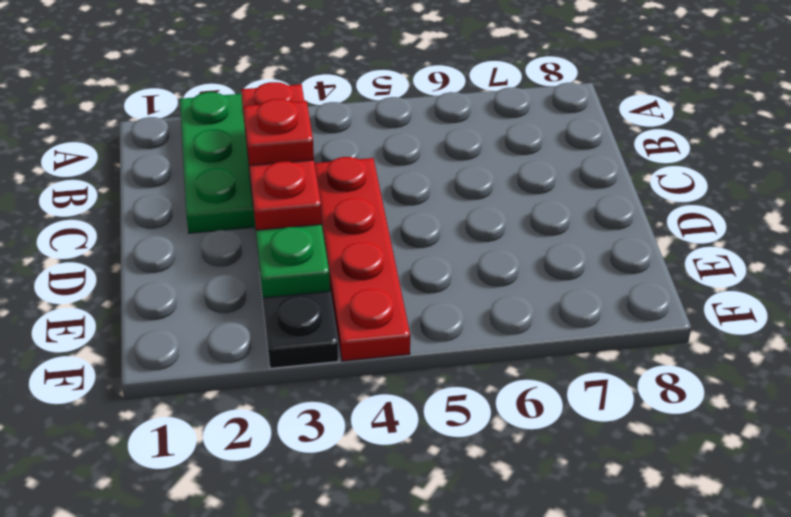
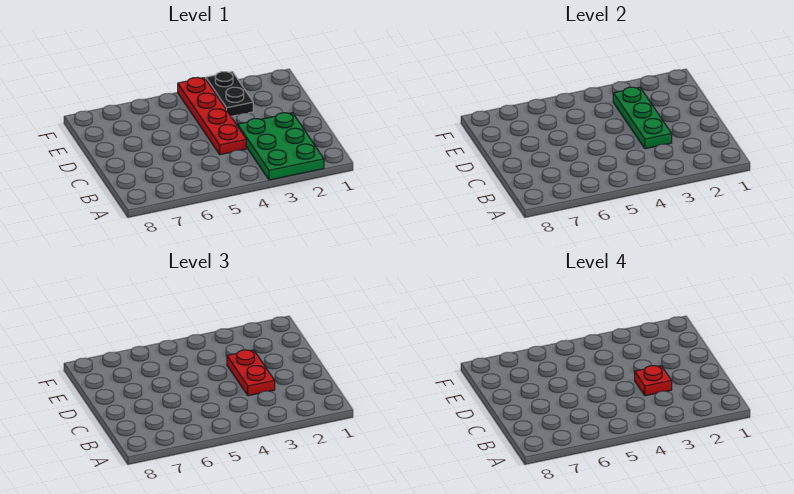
red plate B3:D3 level 3 -> red plate C3:D3 level 3

